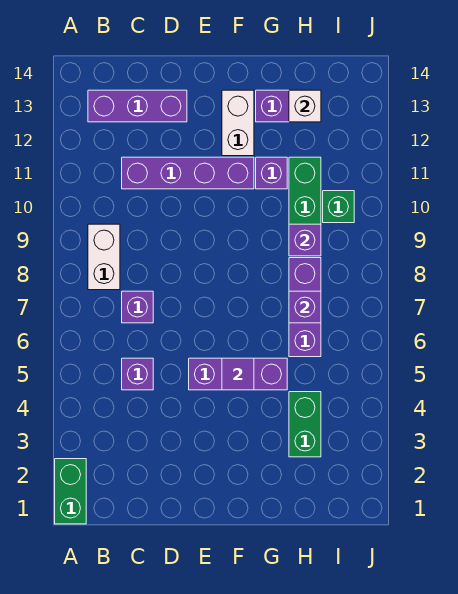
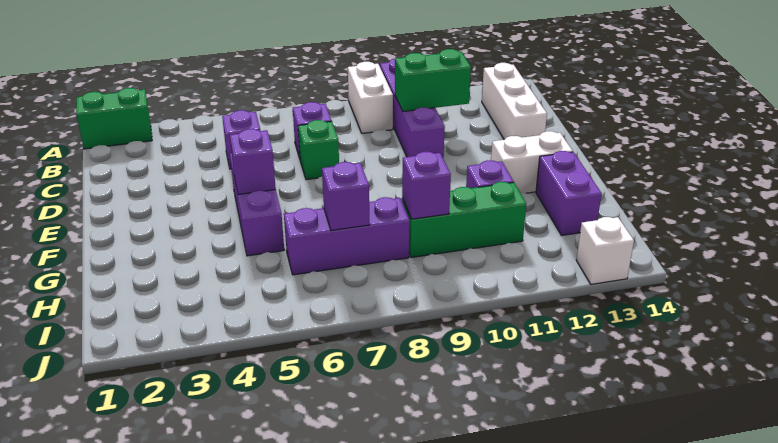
white brick B8:B9 level 1 -> white brick A9:B9 level 1
purple brick B13:D13 level 1 -> white brick B13:D13 level 1
purple brick C11:F11 level 1 -> purple brick A10:D10 level 1
purple tile F5 level 2 -> purple brick F5 level 2
green brick H3:H4 level 1 -> green brick C10:C11 level 2
white brick H13 level 2 -> white brick J13 level 1
green brick I10 level 1 -> green brick D7 level 1

